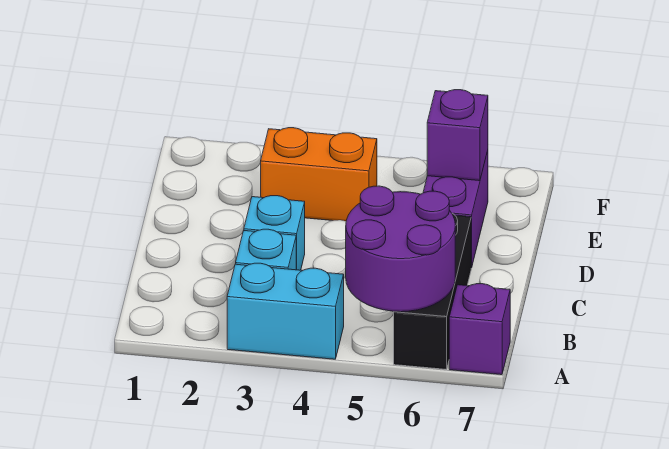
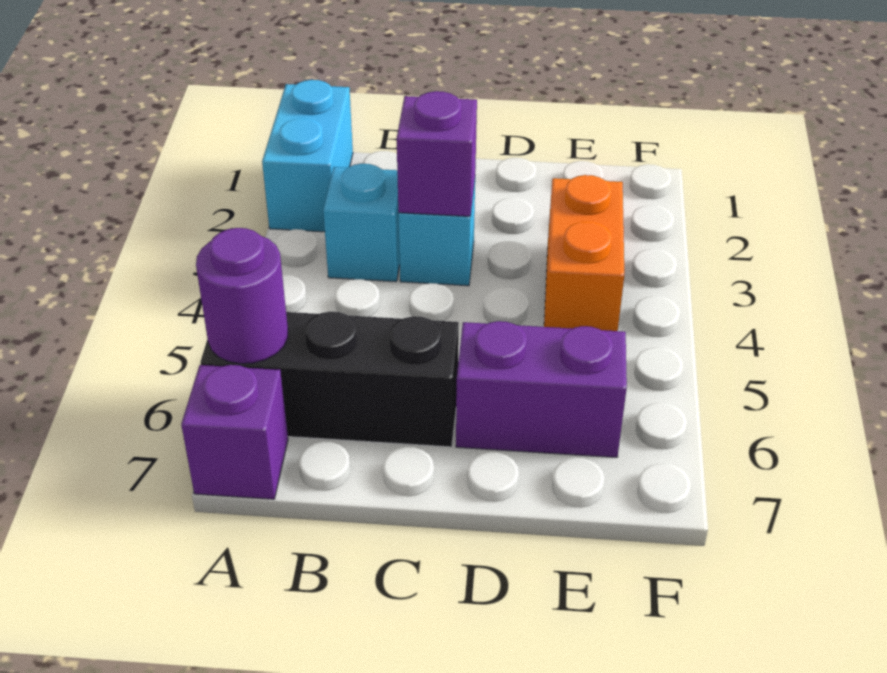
cyan brick A3:A4 level 1 -> cyan brick A1:A2 level 1
purple round brick A5:B6 level 2 -> purple round brick A6 level 2
purple brick E6 level 2 -> purple brick C3 level 2

